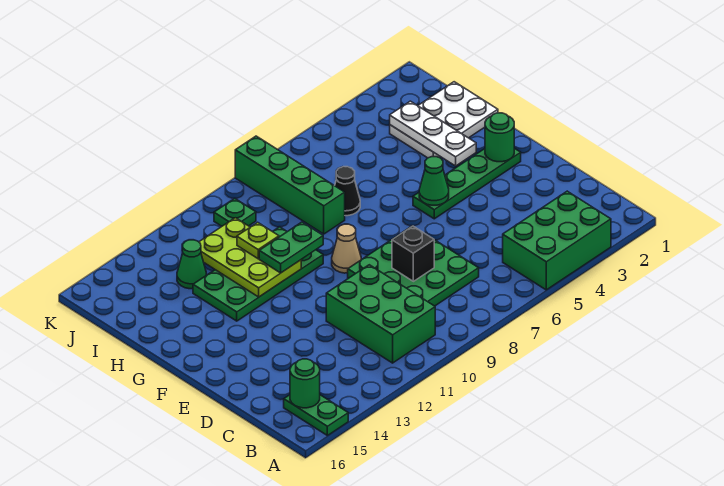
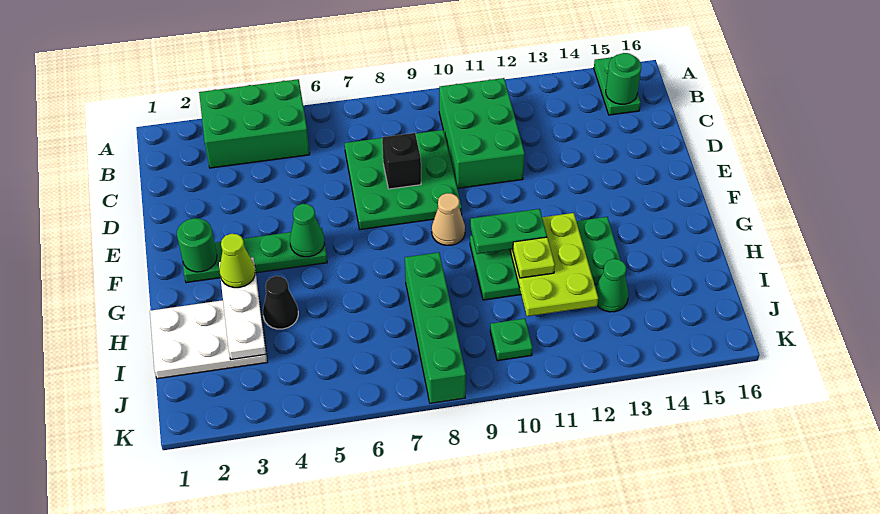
none -> lime cone G3 level 3
black cone H7 level 1 -> black cone H4 level 1

